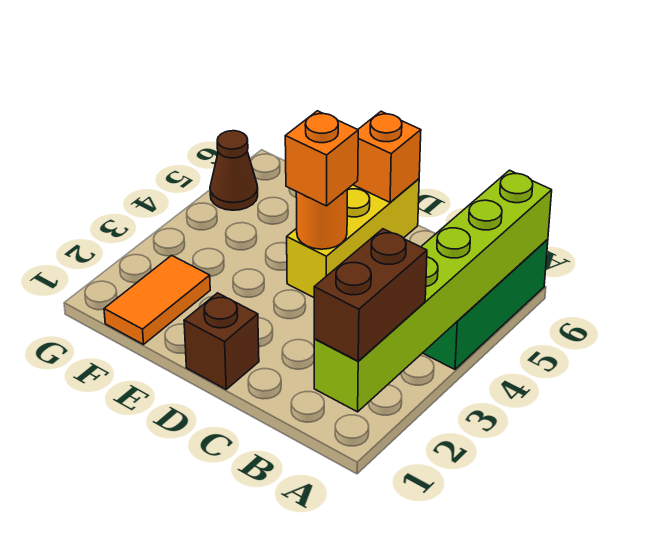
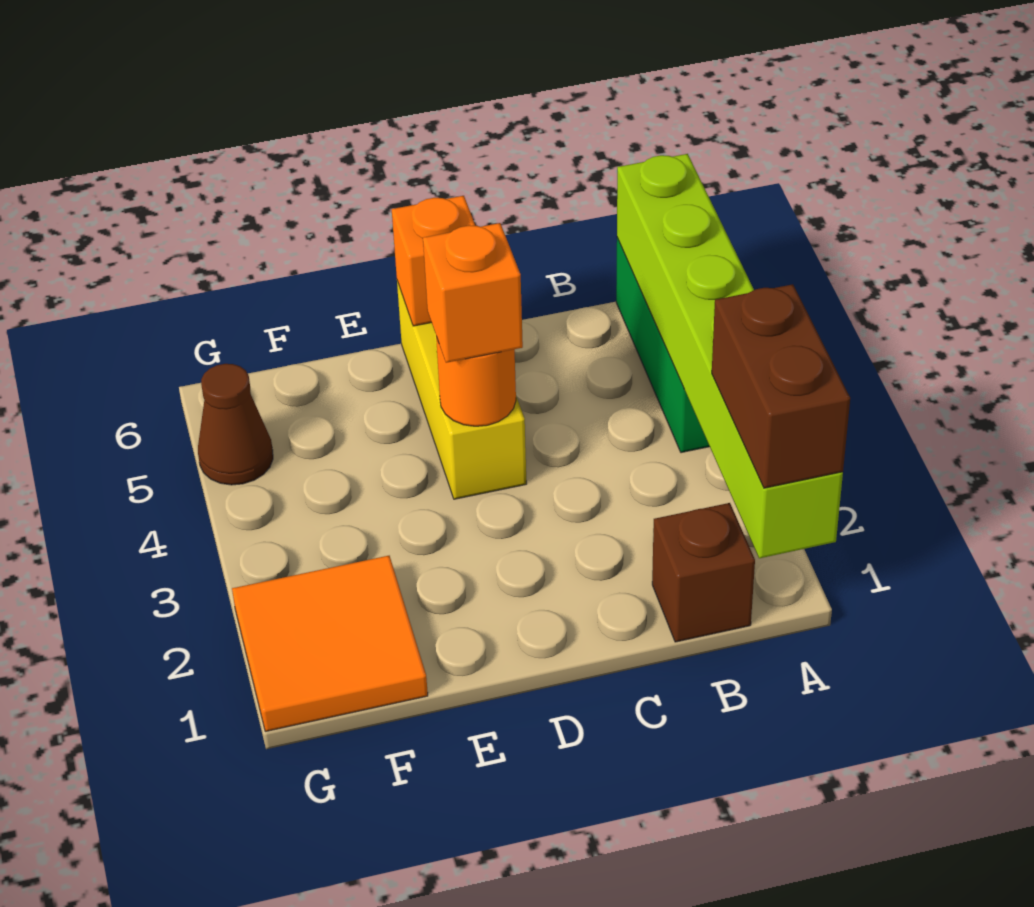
brown brick D1 level 1 -> brown brick B1 level 1
orange tile F1:F2 level 1 -> orange tile F1:G2 level 1

